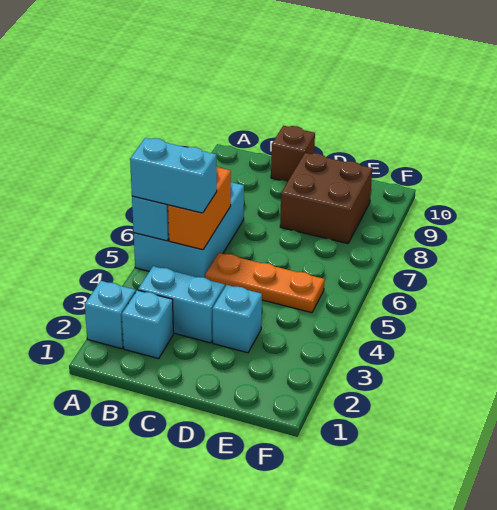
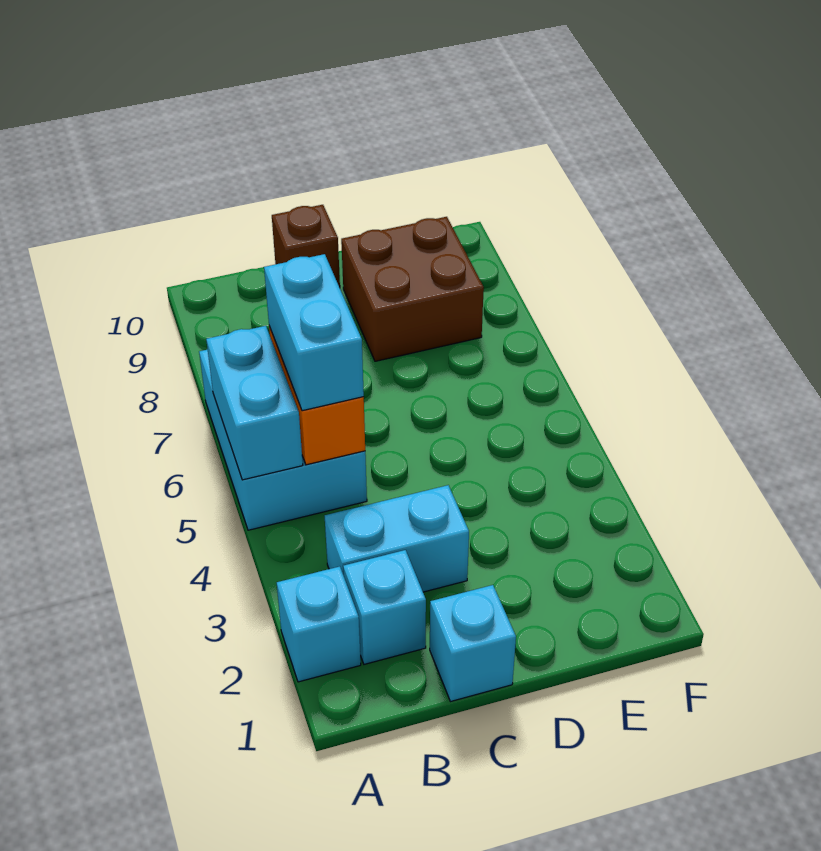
cyan brick A5:B5 level 3 -> cyan brick B5:B6 level 3
orange plate C5:E5 level 1 -> none
cyan brick D3 level 1 -> cyan brick C1 level 1

